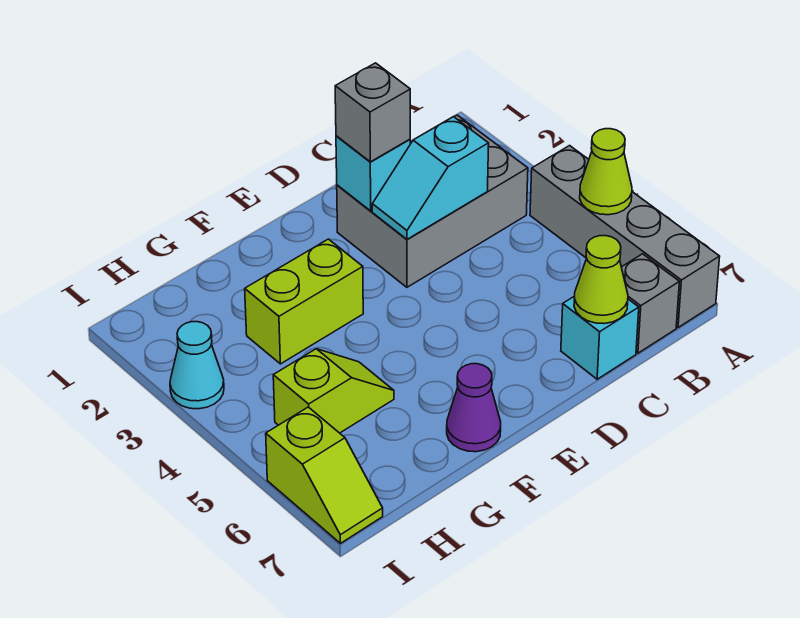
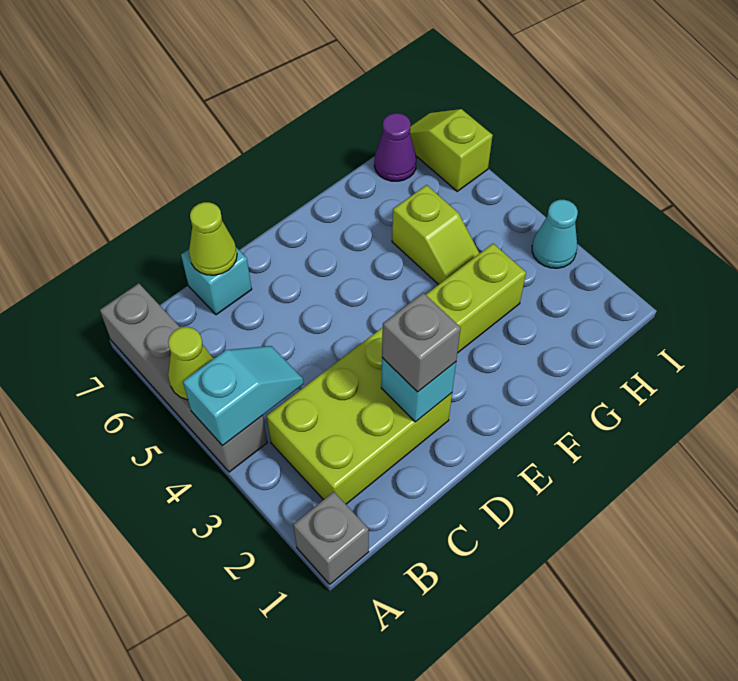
grey brick B2:D3 level 1 -> lime brick B2:D3 level 1
grey brick B7 level 1 -> grey brick A1 level 1
cyan slope C3:D3 level 2 top C -> cyan slope A4:B4 level 2 top A
purple cone F7 level 1 -> purple cone H7 level 1
lime slope G5:H5 level 1 top H -> lime slope G4:G5 level 1 top 5

